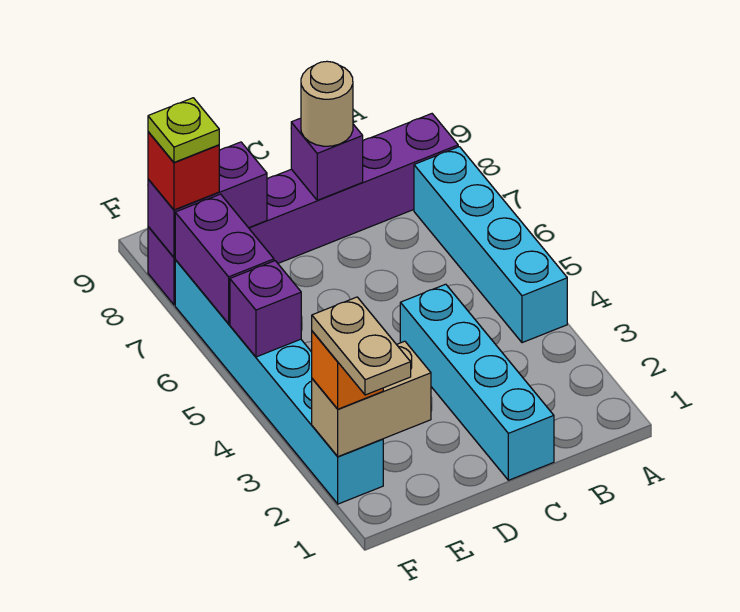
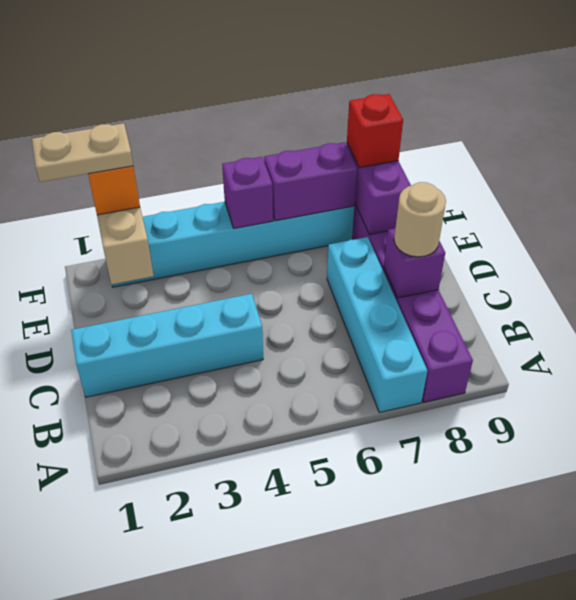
cyan brick A4:A7 level 1 -> cyan brick A7:D7 level 1
lime plate F8 level 4 -> none

